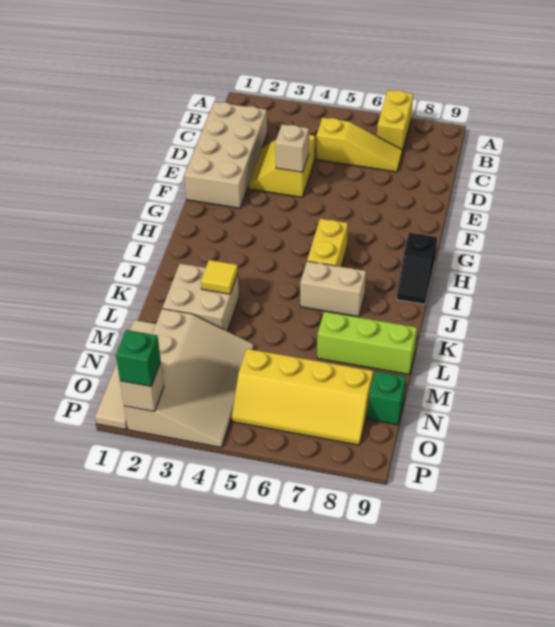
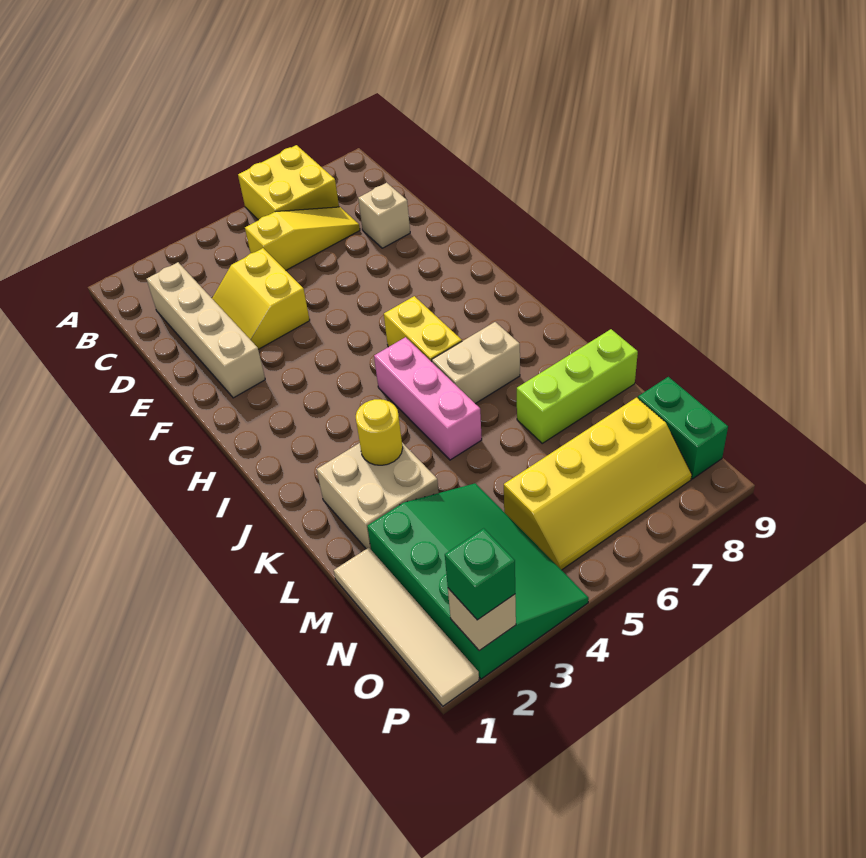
yellow brick A7:B7 level 1 -> yellow brick A6:B7 level 1
tan brick C1:F2 level 1 -> tan brick C2:F2 level 1
tan brick E4 level 2 -> tan brick D8 level 1
black slope H9:I9 level 1 top H -> none
none -> pink brick I5:K5 level 1
yellow tile K3 level 2 -> yellow round brick K3 level 2
tan slope M2:P4 level 1 top 2 -> green slope M2:P4 level 1 top 2
green brick N9 level 1 -> green brick N9:O9 level 1

